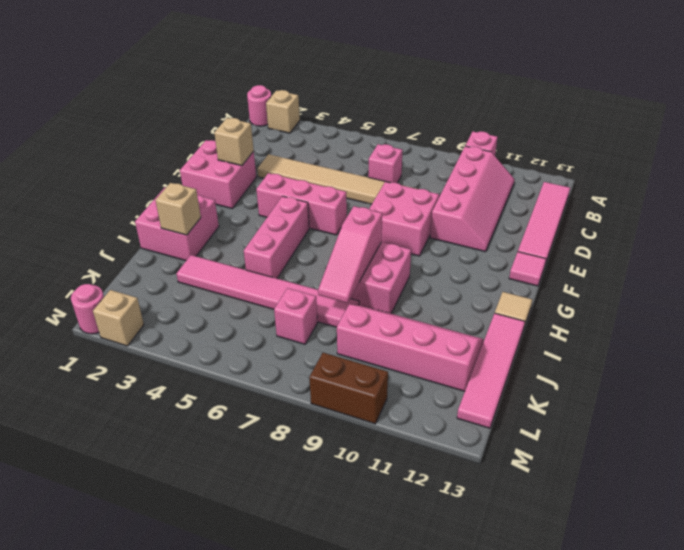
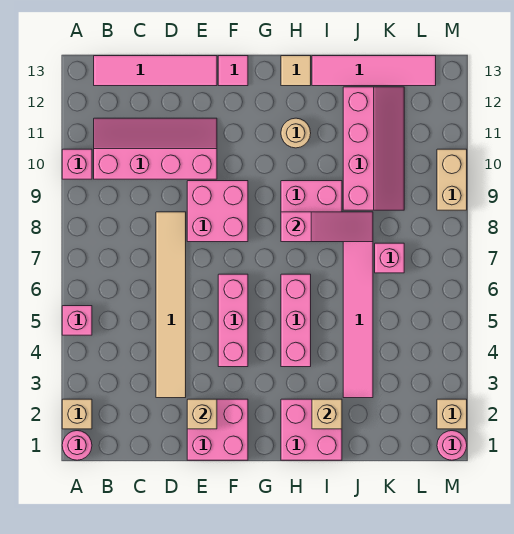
pink brick C7 level 1 -> pink brick A5 level 1
pink brick G5:I5 level 1 -> pink brick H4:H6 level 1
none -> tan round brick H11 level 1
pink slope J9:K12 level 1 top K -> pink slope J9:K12 level 1 top J
brown brick M9:M10 level 1 -> tan brick M9:M10 level 1

